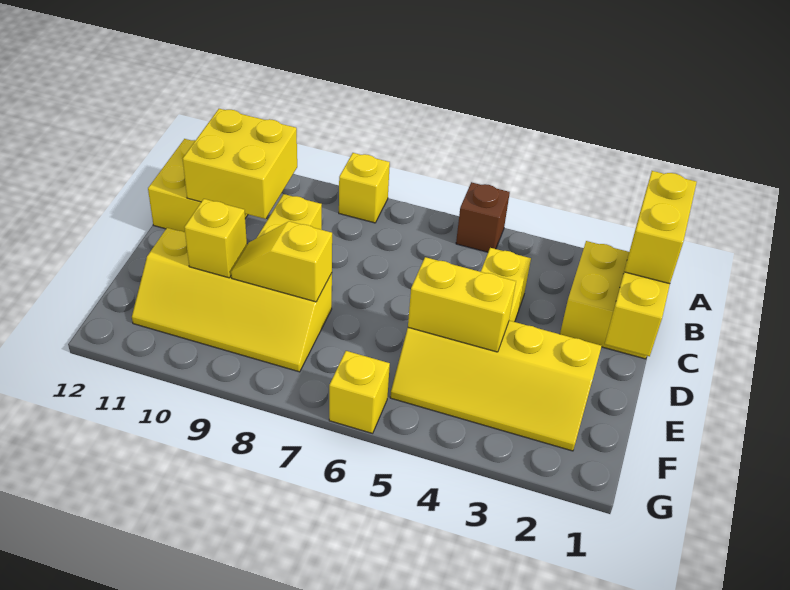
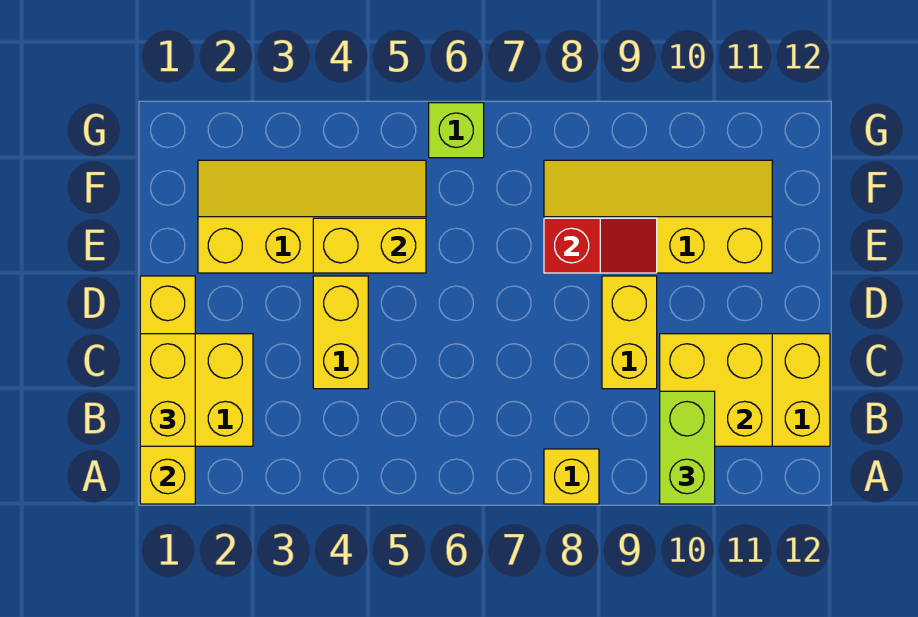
brown brick A5 level 1 -> none
none -> lime brick A10:B10 level 3
yellow slope E8:E9 level 2 top 8 -> red slope E8:E9 level 2 top 8
yellow brick E10 level 2 -> none
yellow brick G6 level 1 -> lime brick G6 level 1

